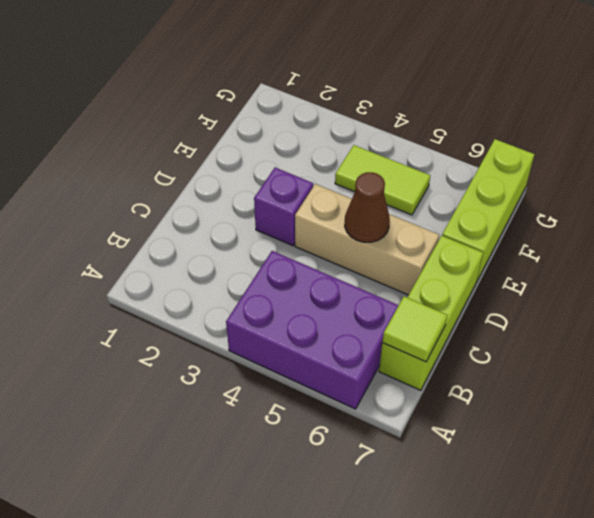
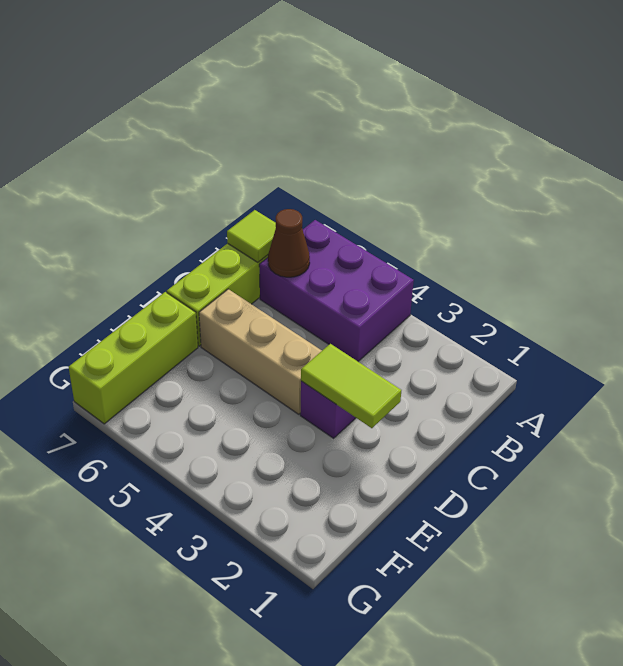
brown cone D5 level 2 -> brown cone B6 level 2
lime tile F4:F5 level 1 -> lime tile D2:D3 level 2

